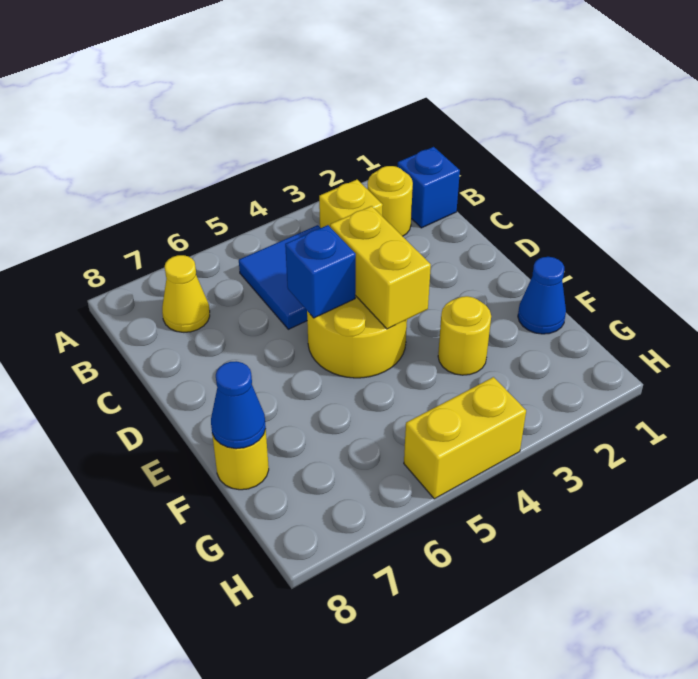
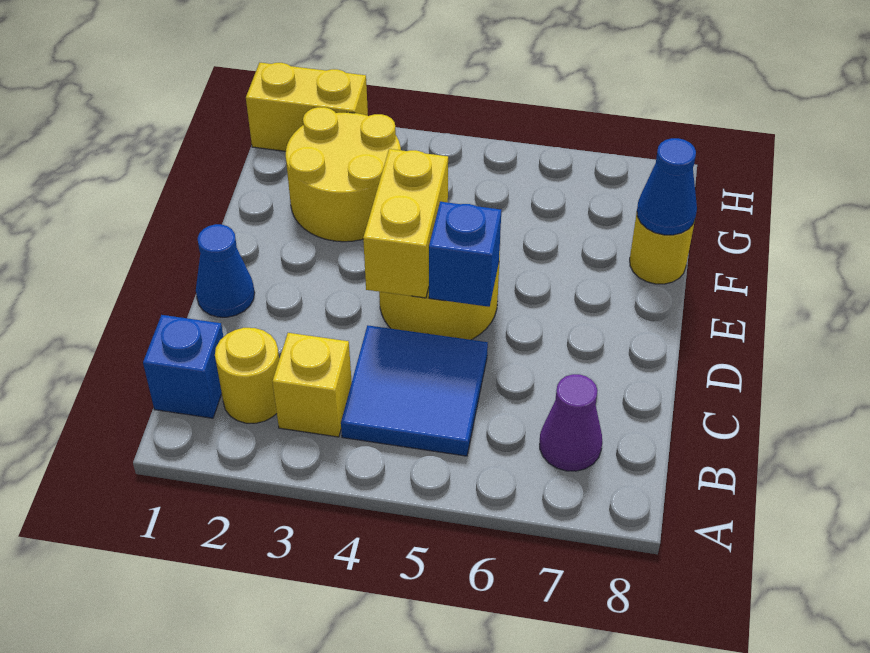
yellow cone B7 level 1 -> purple cone B7 level 1
blue cone F1 level 1 -> blue cone D1 level 1
yellow round brick F3 level 1 -> yellow round brick F2:G3 level 1
yellow brick H4:H5 level 1 -> yellow brick H1:H2 level 1

